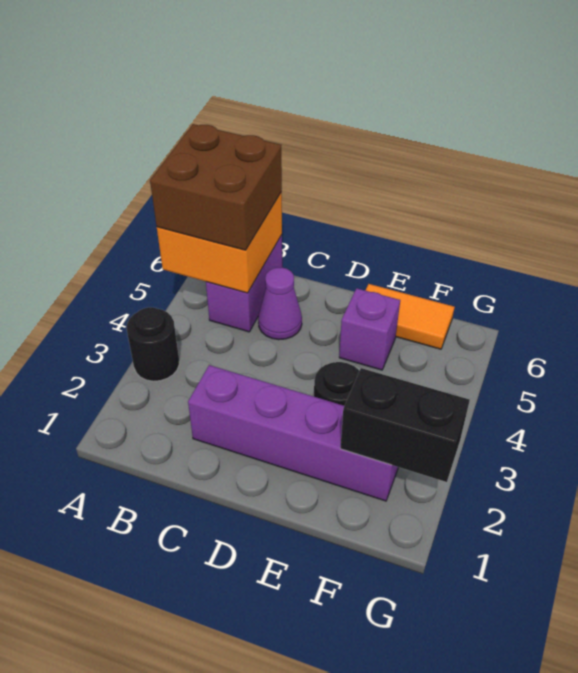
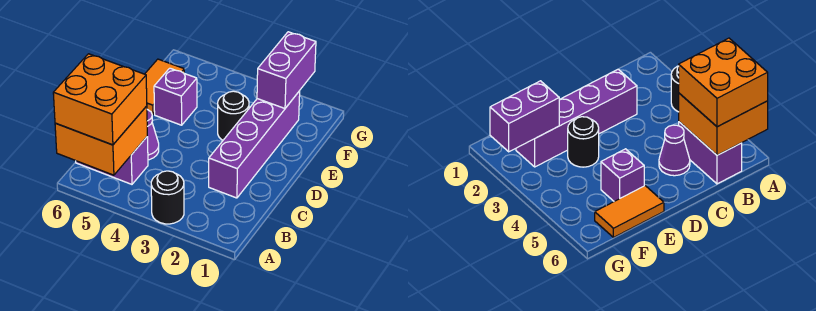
brown brick A5:B6 level 3 -> orange brick A5:B6 level 3
black brick F2:G2 level 2 -> purple brick F2:G2 level 2

